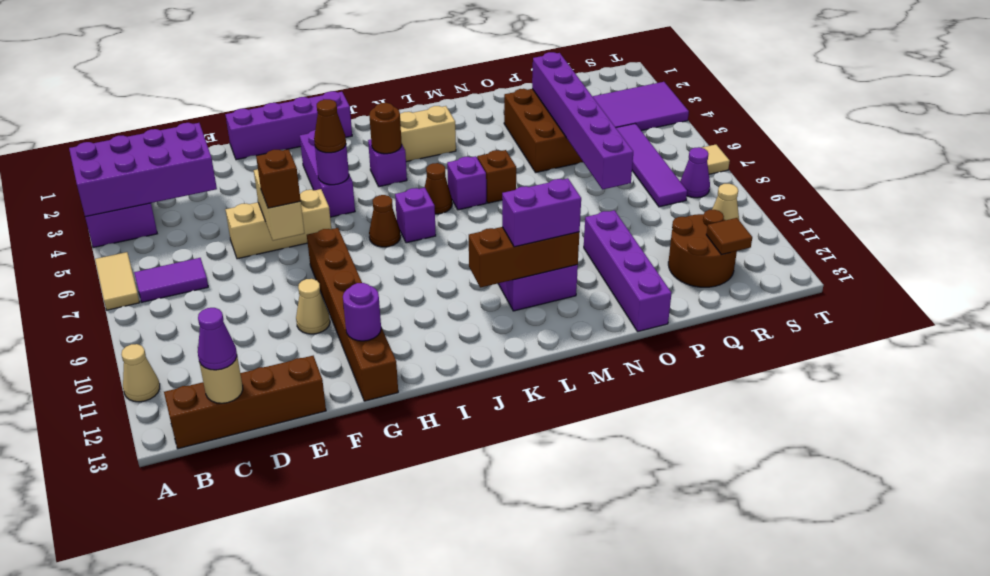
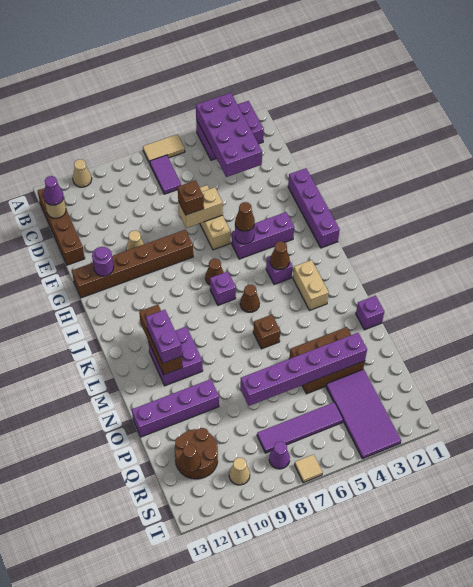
brown round brick J4 level 2 -> brown cone J4 level 2
purple brick L6 level 1 -> purple brick N1 level 1
brown tile R12 level 2 -> brown cone R12 level 2

